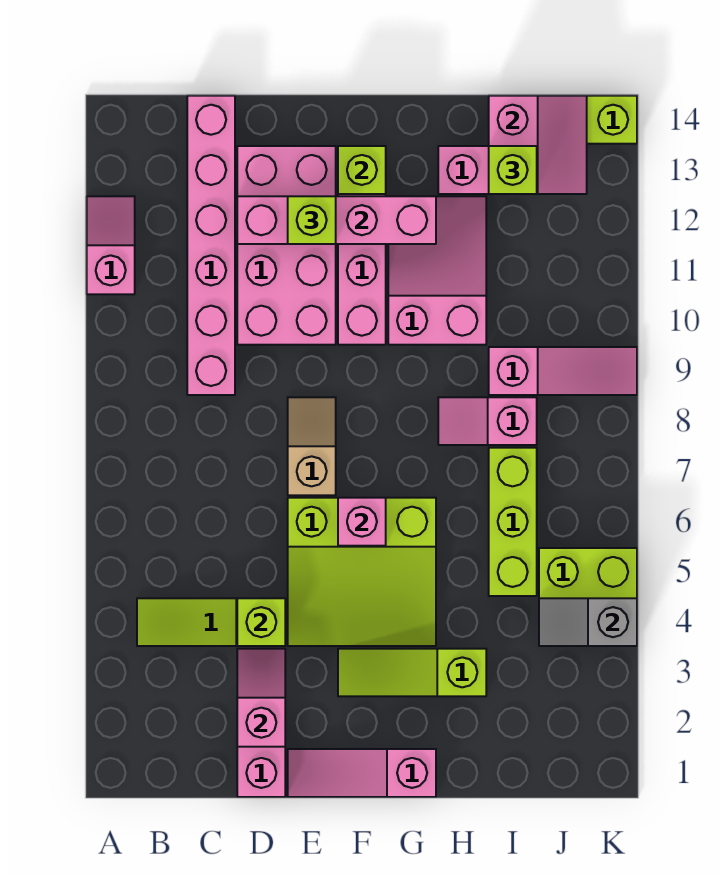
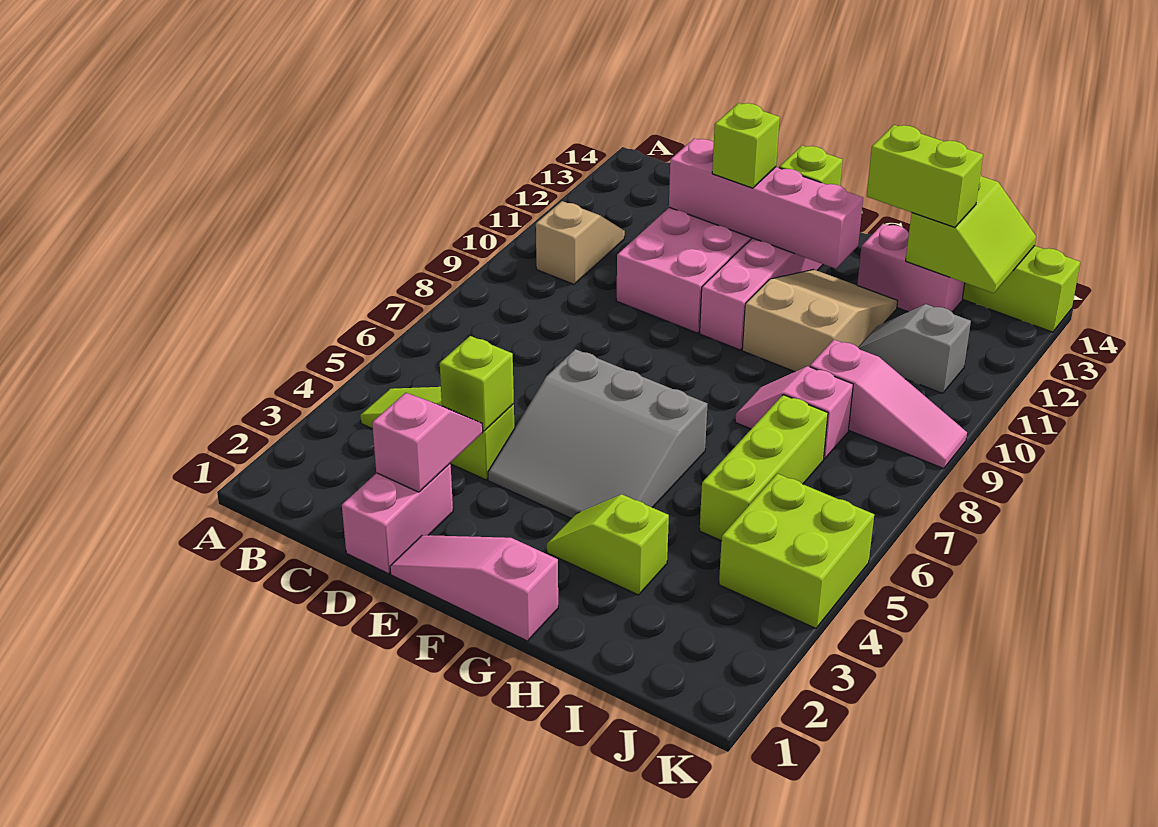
pink slope A11:A12 level 1 top 11 -> none
pink brick C9:C14 level 1 -> none
lime slope E4:G6 level 1 top 6 -> grey slope E4:G6 level 1 top 6
tan slope E7:E8 level 1 top 7 -> tan slope B10:B11 level 1 top 10
lime slope F3:H3 level 1 top H -> lime slope G3:H3 level 1 top H
pink brick F6 level 2 -> none
pink slope G10:H12 level 1 top 10 -> tan slope G10:H12 level 1 top 10
pink slope I13:J14 level 2 top I -> lime slope I13:J14 level 2 top I
lime brick I13 level 3 -> lime brick H13:I13 level 3
grey slope J4:K4 level 2 top K -> grey slope I11:J11 level 1 top J

